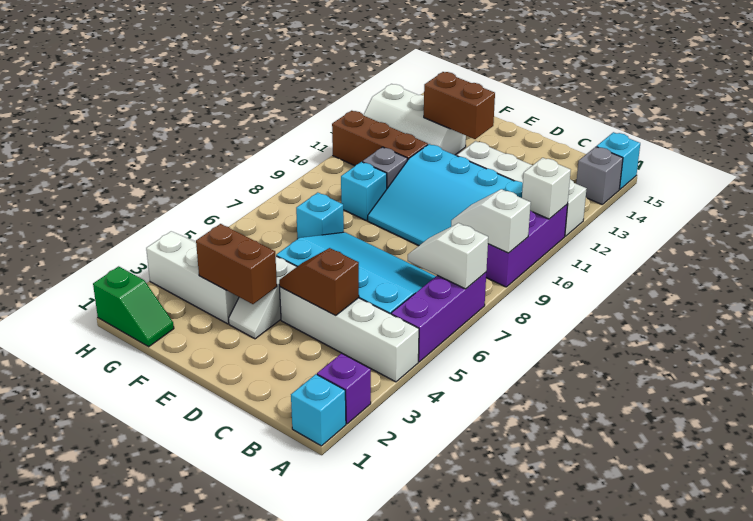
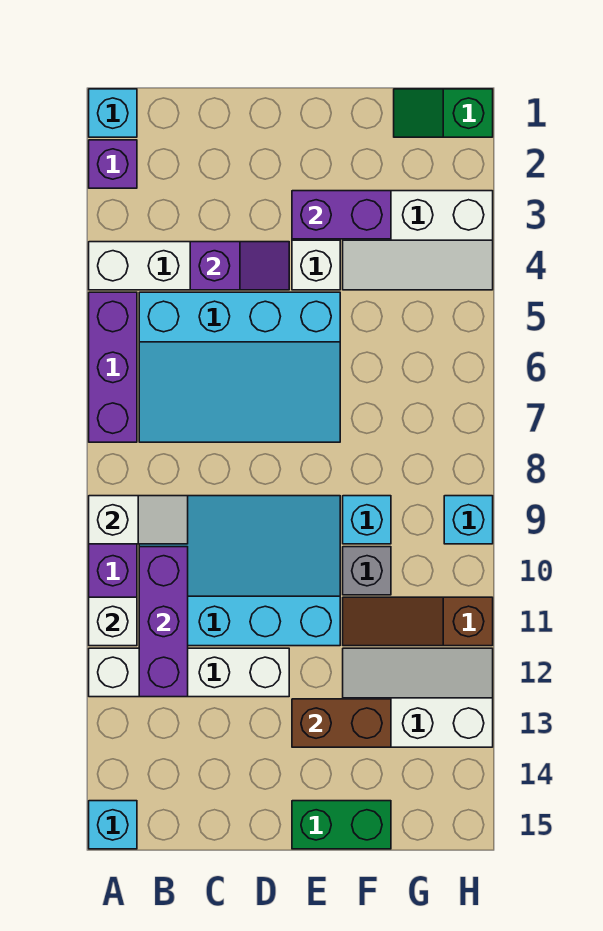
white slope A7:B7 level 2 top A -> none
grey brick A14 level 1 -> none
none -> purple brick B10:B12 level 2
brown slope C4:D4 level 2 top C -> purple slope C4:D4 level 2 top C
brown brick E3:F3 level 2 -> purple brick E3:F3 level 2
none -> green brick E15:F15 level 1
cyan brick F7 level 1 -> cyan brick H9 level 1
brown brick F11:H11 level 1 -> brown slope F11:H11 level 1 top H

